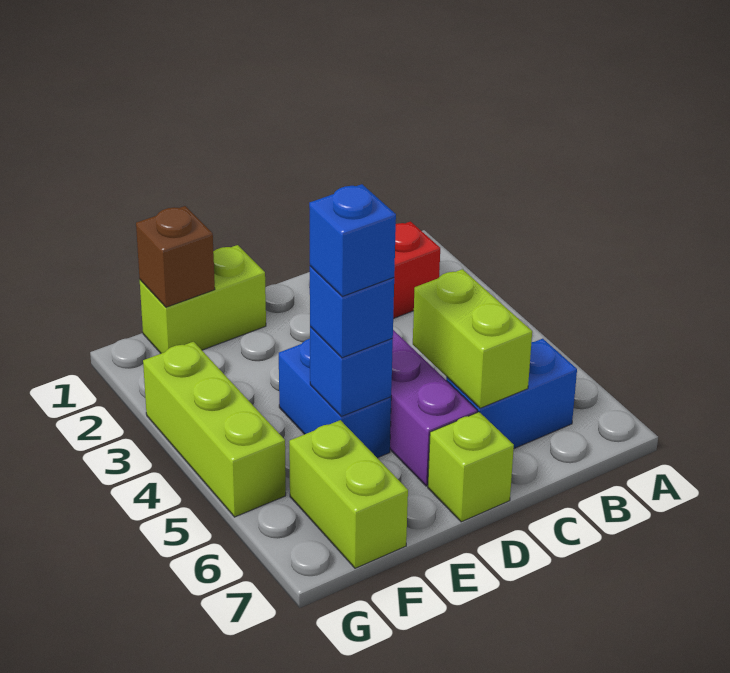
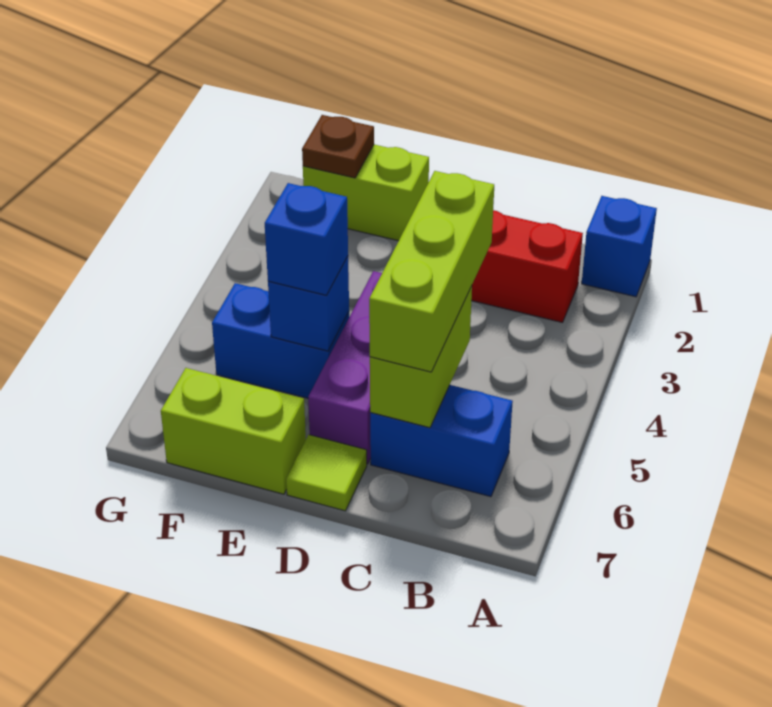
lime brick D7 level 1 -> lime tile D7 level 1
blue brick E4:E5 level 1 -> blue brick E5:F5 level 1
blue brick E5 level 4 -> blue brick A1 level 1
brown brick F1 level 2 -> brown plate F1 level 2
lime brick F6:F7 level 1 -> lime brick E7:F7 level 1
lime brick G3:G5 level 1 -> lime brick C4:C6 level 3

